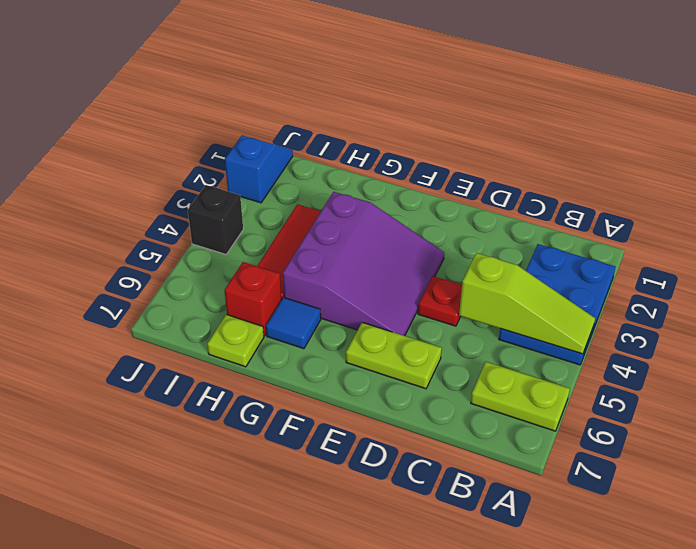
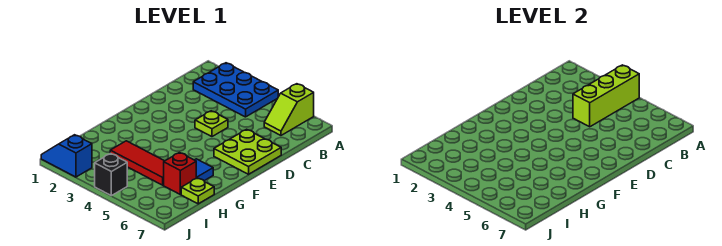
lime slope A4:C4 level 2 top C -> lime brick A4:C4 level 2
lime plate A6:B6 level 1 -> lime slope A6:B6 level 1 top A
red plate D4 level 1 -> lime plate D4 level 1
lime plate D6:E6 level 1 -> lime plate D6:E7 level 1
purple slope E3:G5 level 1 top G -> none

